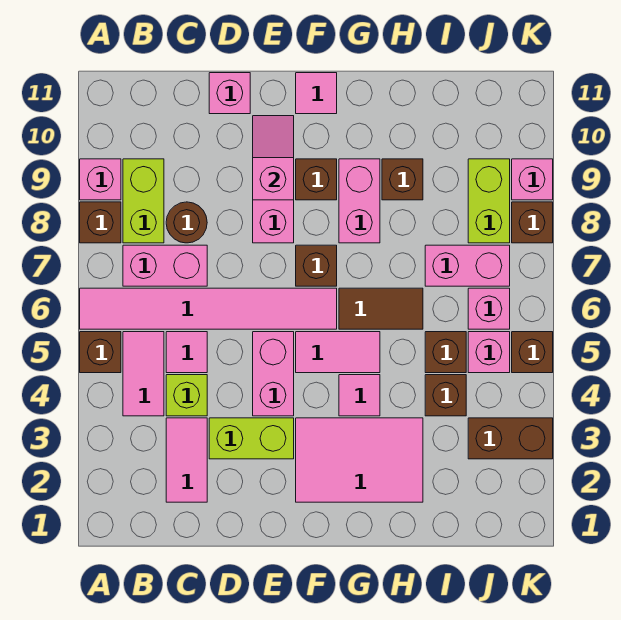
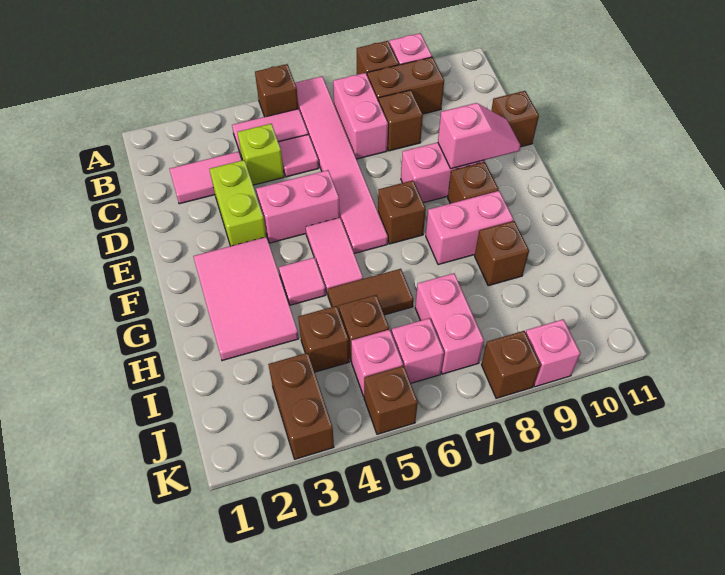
lime brick B8:B9 level 1 -> brown brick B8:B9 level 1
brown round brick C8 level 1 -> brown brick C8 level 1
pink brick D11 level 1 -> brown brick D11 level 1
pink tile F11 level 1 -> none
brown tile G6:H6 level 1 -> brown tile H5:H6 level 1
lime brick J8:J9 level 1 -> none

